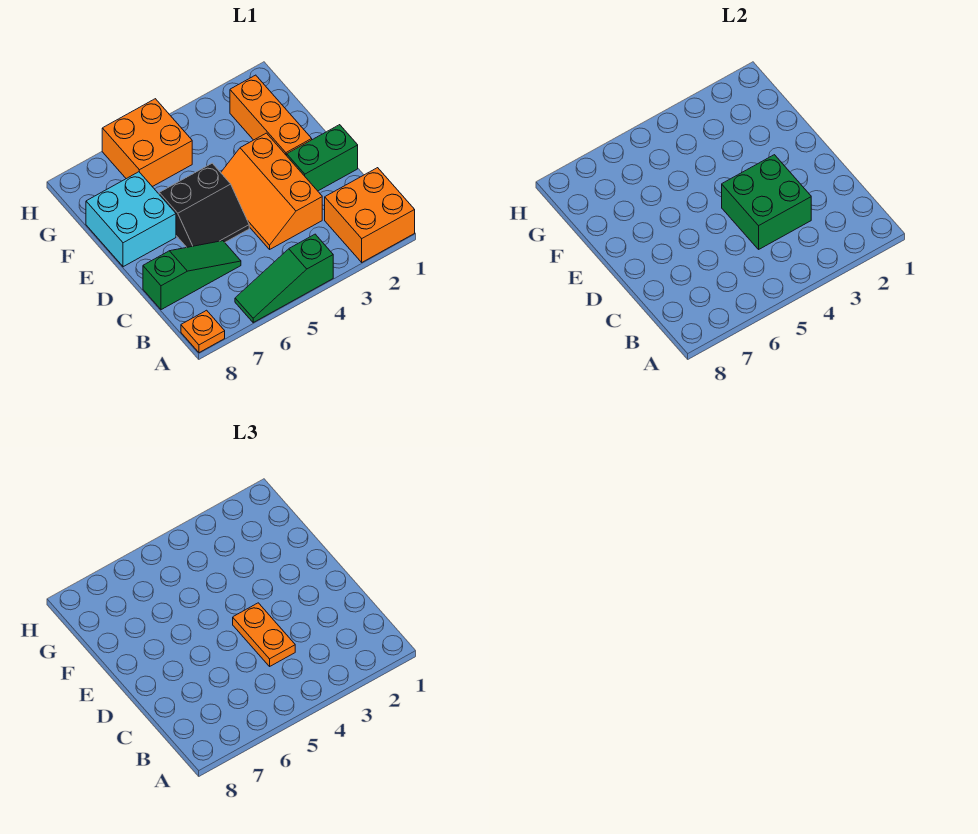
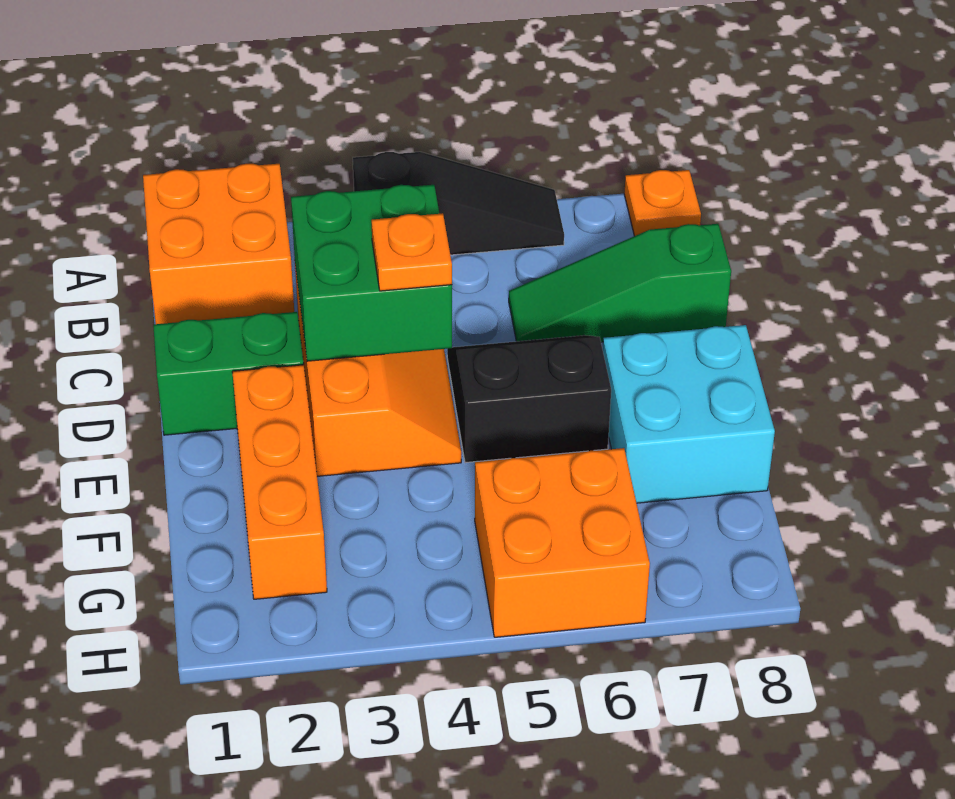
green slope A4:A6 level 1 top 4 -> black slope A4:A6 level 1 top 4
orange plate C4:D4 level 3 -> orange plate D4 level 3

